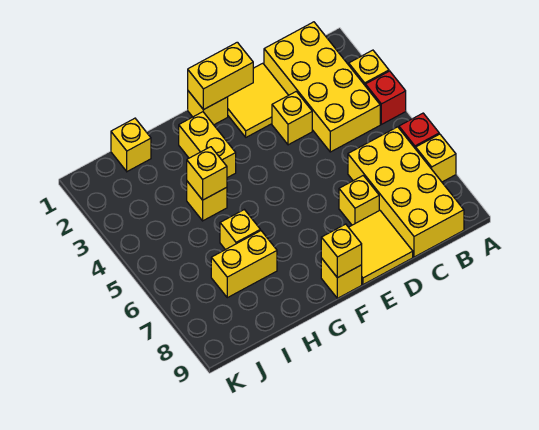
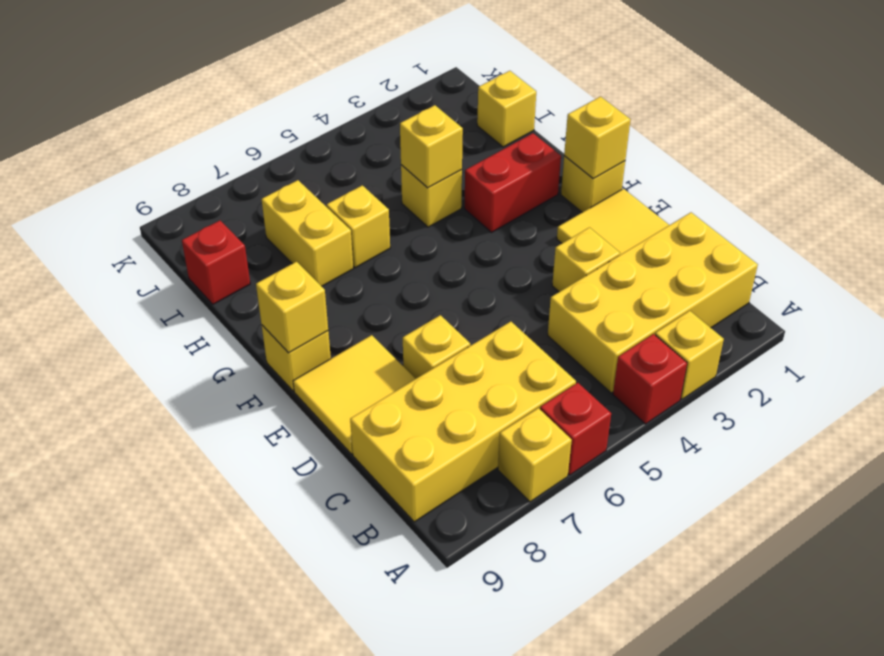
yellow brick E1:F1 level 2 -> yellow brick F1 level 2
yellow brick G2:G3 level 1 -> red brick G2:G3 level 1
none -> red brick I9 level 1

